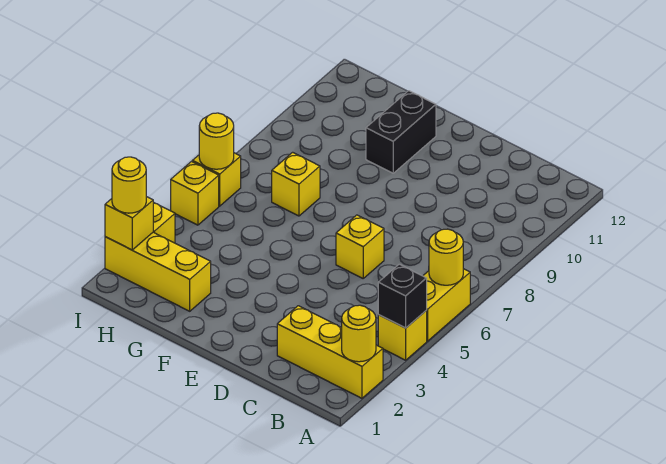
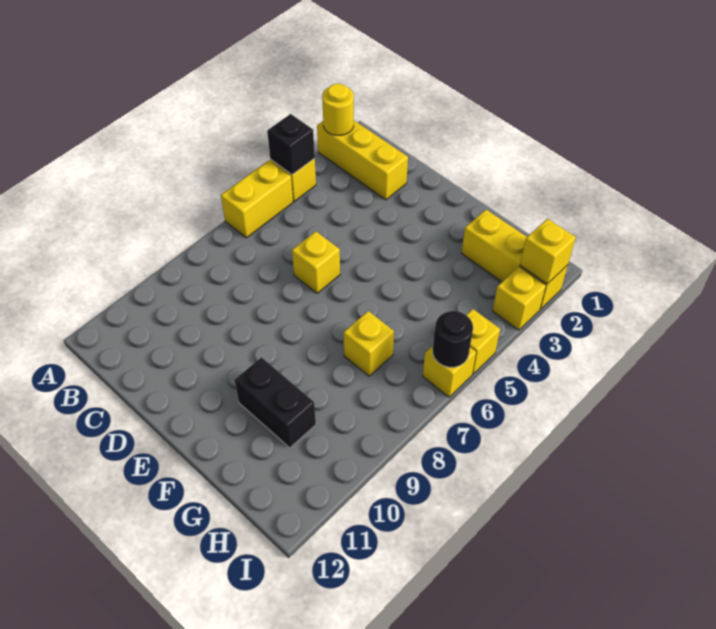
yellow round brick A6 level 2 -> none
black brick F10:F11 level 1 -> black brick F10:G10 level 1
yellow round brick I2 level 3 -> none
yellow round brick I6 level 2 -> black round brick I6 level 2

